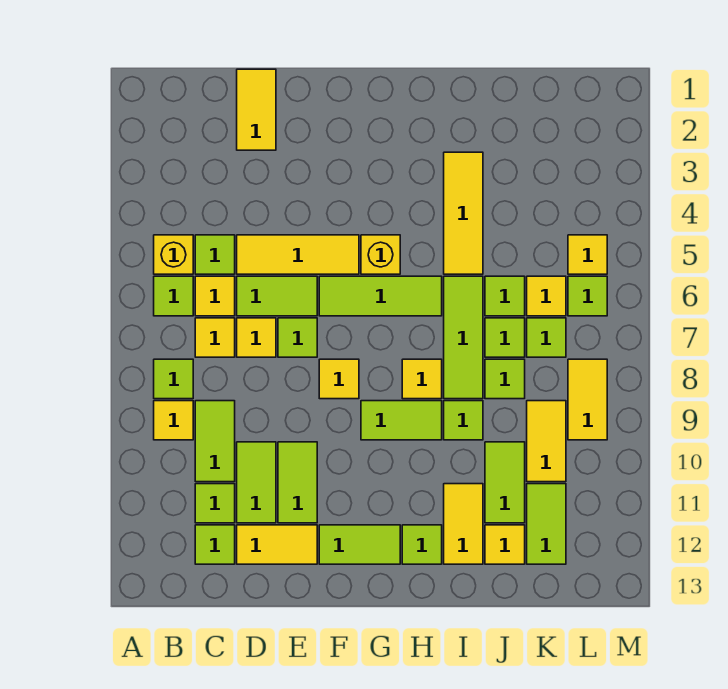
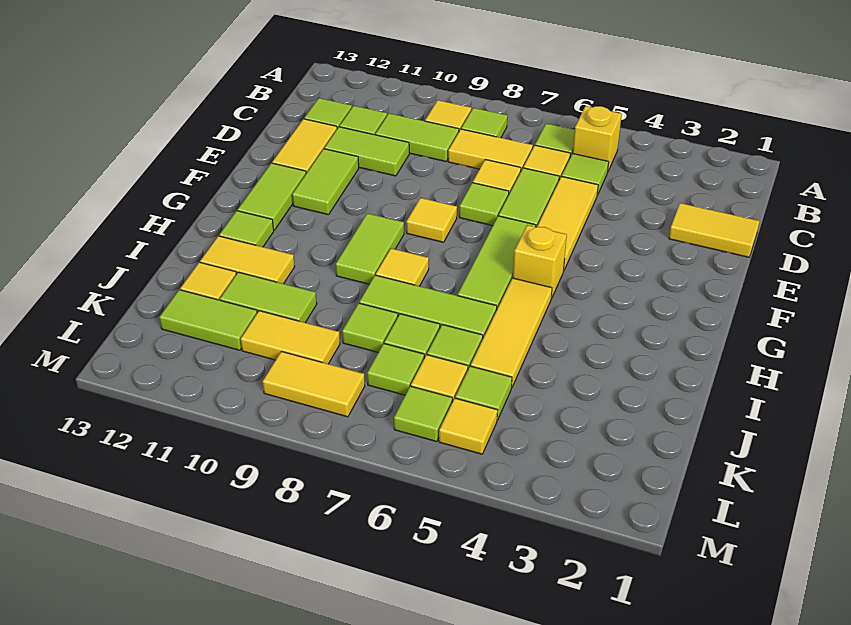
yellow tile C7 level 1 -> yellow tile C7:C8 level 1
lime tile E10:E11 level 1 -> lime tile E11:F11 level 1
yellow tile I3:I5 level 1 -> yellow tile H5:J5 level 1
lime tile I9 level 1 -> lime tile K5 level 1

